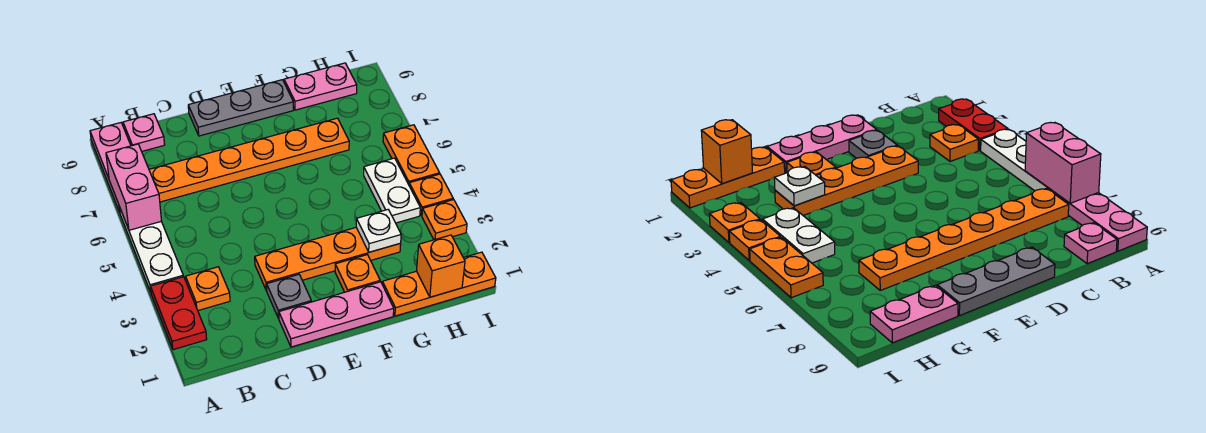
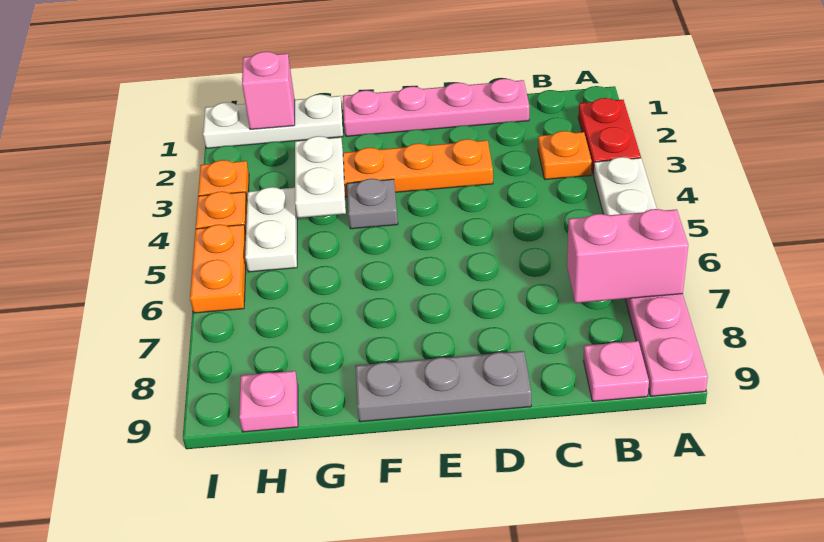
pink brick A6:A7 level 2 -> pink brick A7:B7 level 2
orange plate B7:G7 level 1 -> none
pink plate D1:F1 level 1 -> pink plate C1:F1 level 1
grey plate D2 level 1 -> grey plate F4 level 1
orange plate F2 level 1 -> none
orange plate G1:I1 level 1 -> white plate G1:I1 level 1
white plate G3 level 2 -> white plate G3:G4 level 2
pink plate G9:H9 level 1 -> pink plate H9 level 1
orange brick H1 level 2 -> pink brick H1 level 2

